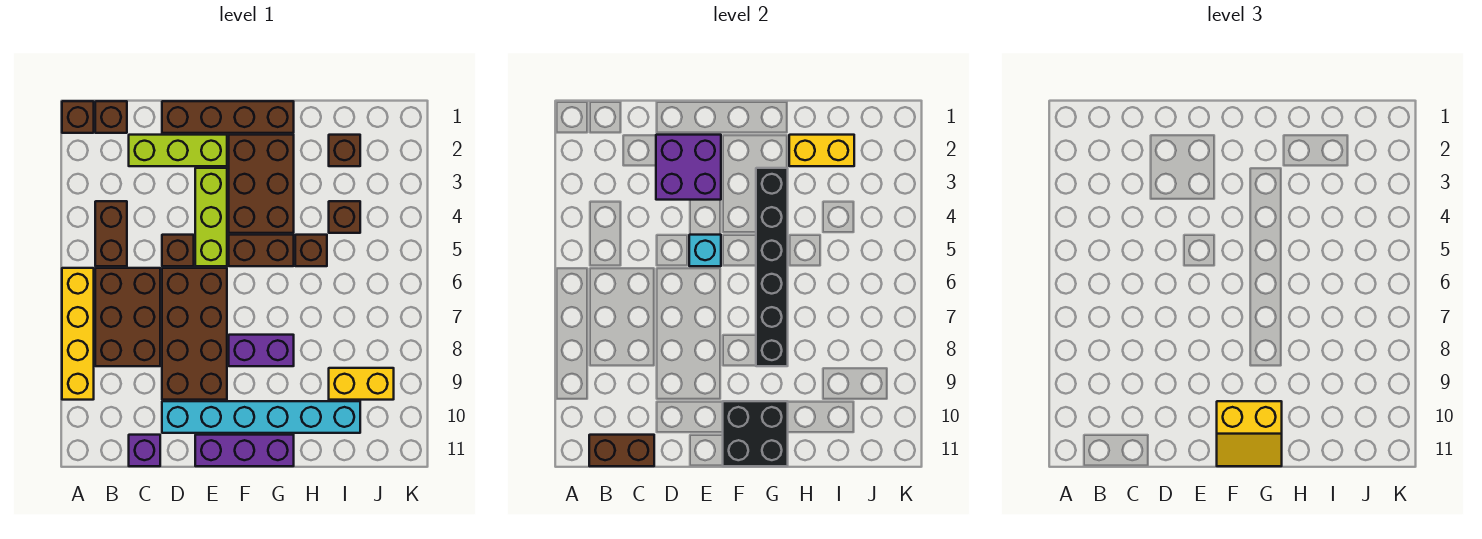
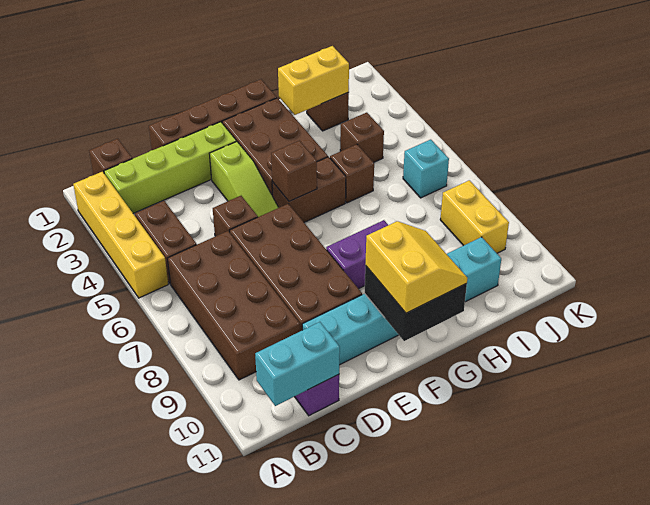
brown brick A1 level 1 -> brown brick F5 level 2
yellow brick A6:A9 level 1 -> yellow brick A2:A5 level 1
brown brick B6:C8 level 1 -> brown brick B6:C9 level 1
brown brick B11:C11 level 2 -> cyan brick B11:C11 level 2
lime brick C2:E2 level 1 -> lime brick B2:E2 level 1
purple brick D2:E3 level 2 -> none
lime brick E3:E5 level 1 -> lime slope E3:E5 level 1 top 3
cyan brick E5 level 2 -> cyan brick J6 level 1
purple brick E11:G11 level 1 -> none
yellow slope F10:G11 level 3 top 10 -> yellow slope F10:G11 level 3 top F
black brick G3:G8 level 2 -> none
yellow brick I9:J9 level 1 -> yellow brick J8:J9 level 1

